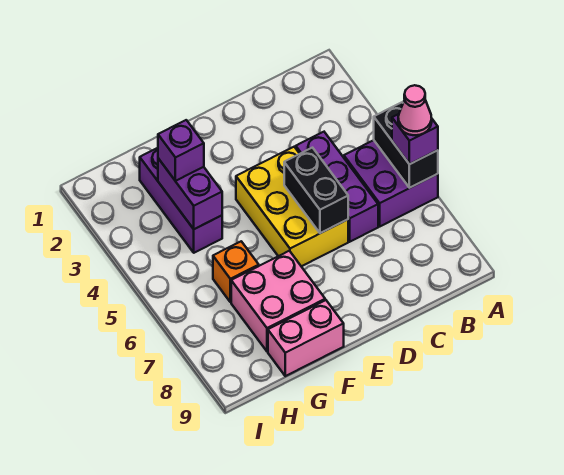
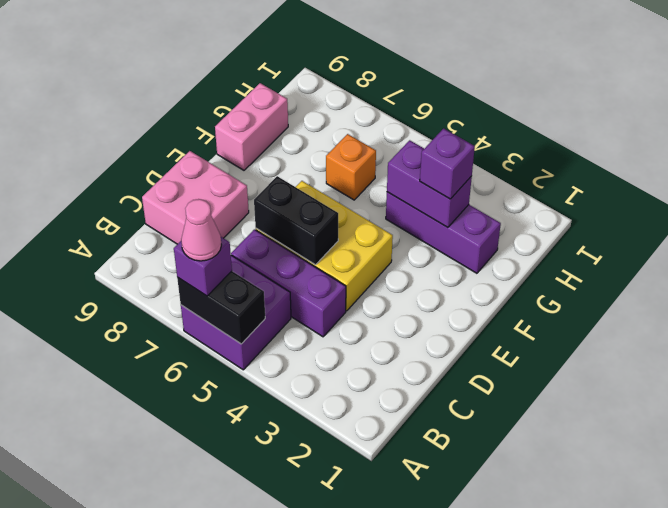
pink brick F7:G8 level 1 -> pink brick C8:D9 level 1

